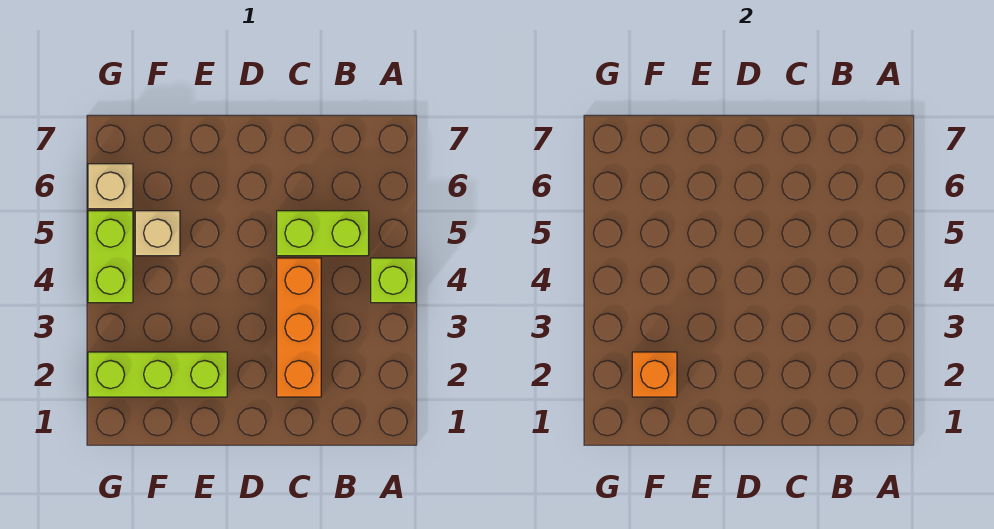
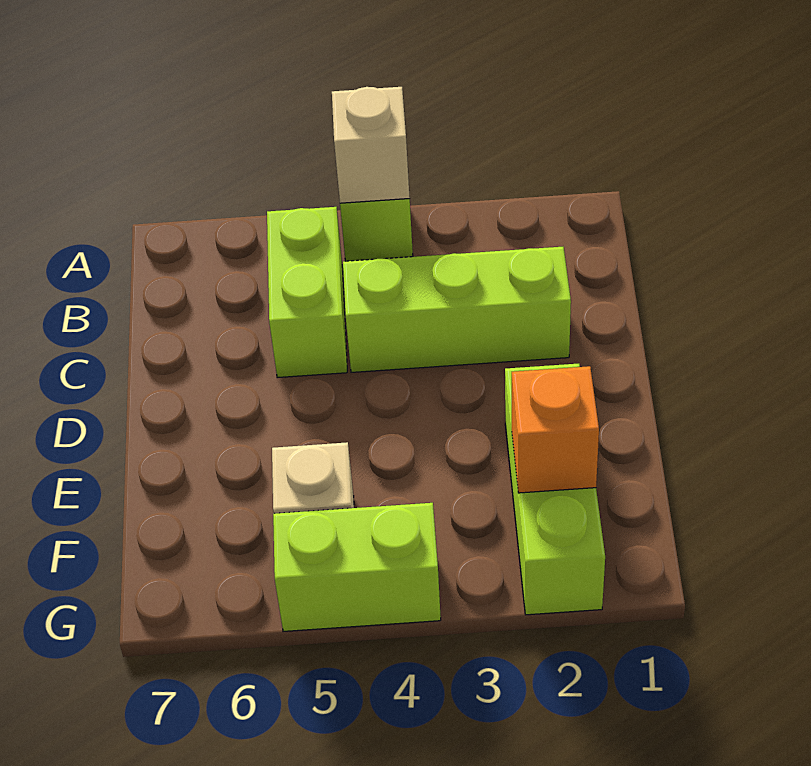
orange brick C2:C4 level 1 -> lime brick C2:C4 level 1
tan brick G6 level 1 -> tan brick A4 level 2

